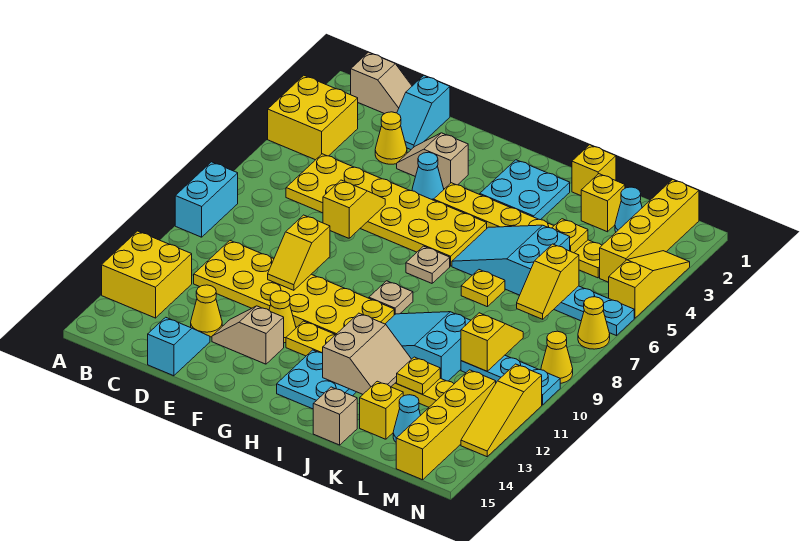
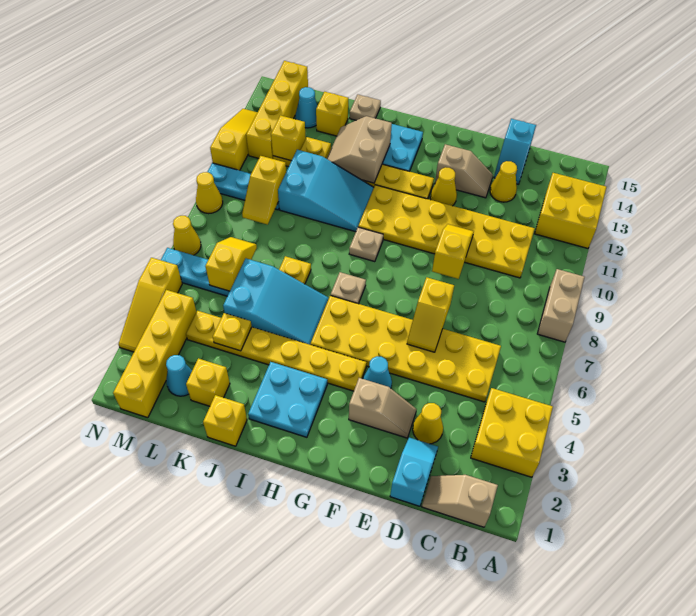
cyan brick A8:A9 level 1 -> tan brick A8:A9 level 1
tan brick J15 level 1 -> tan plate J15 level 1
none -> yellow brick L12 level 2

